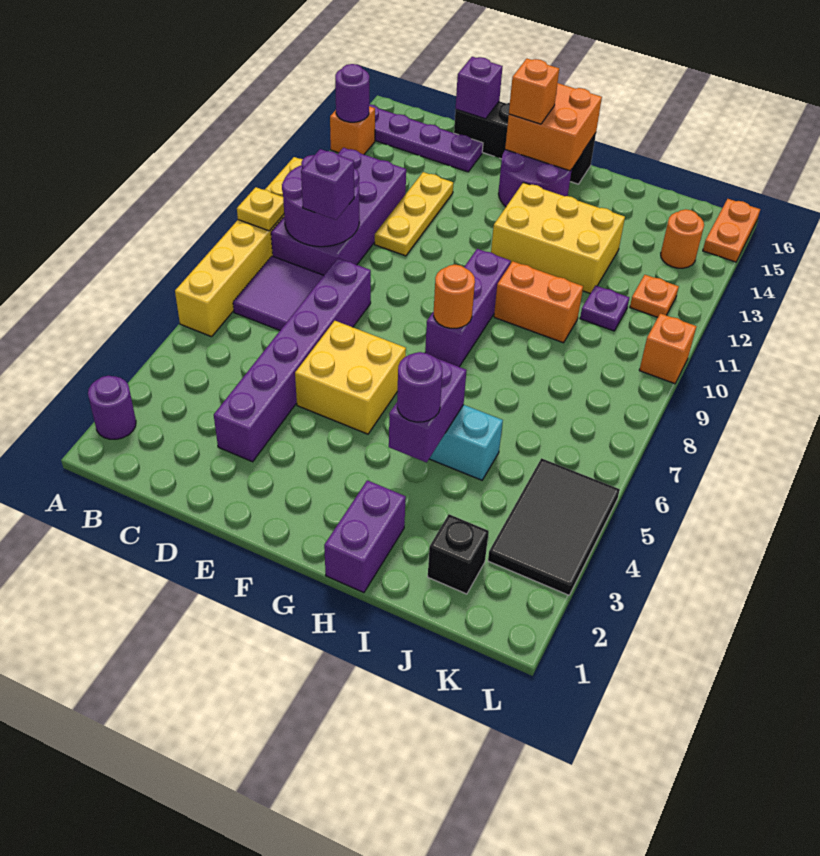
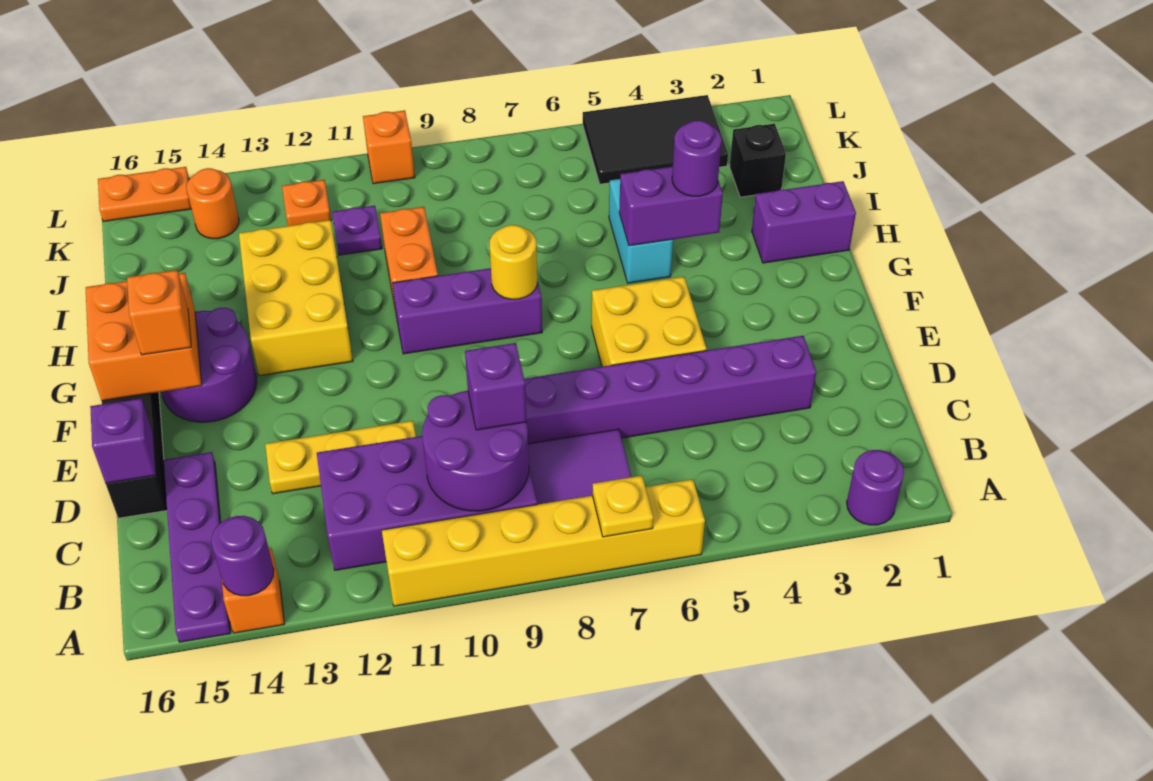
yellow plate A9 level 2 -> yellow plate A7 level 2
orange round brick G8 level 2 -> yellow round brick G8 level 2

